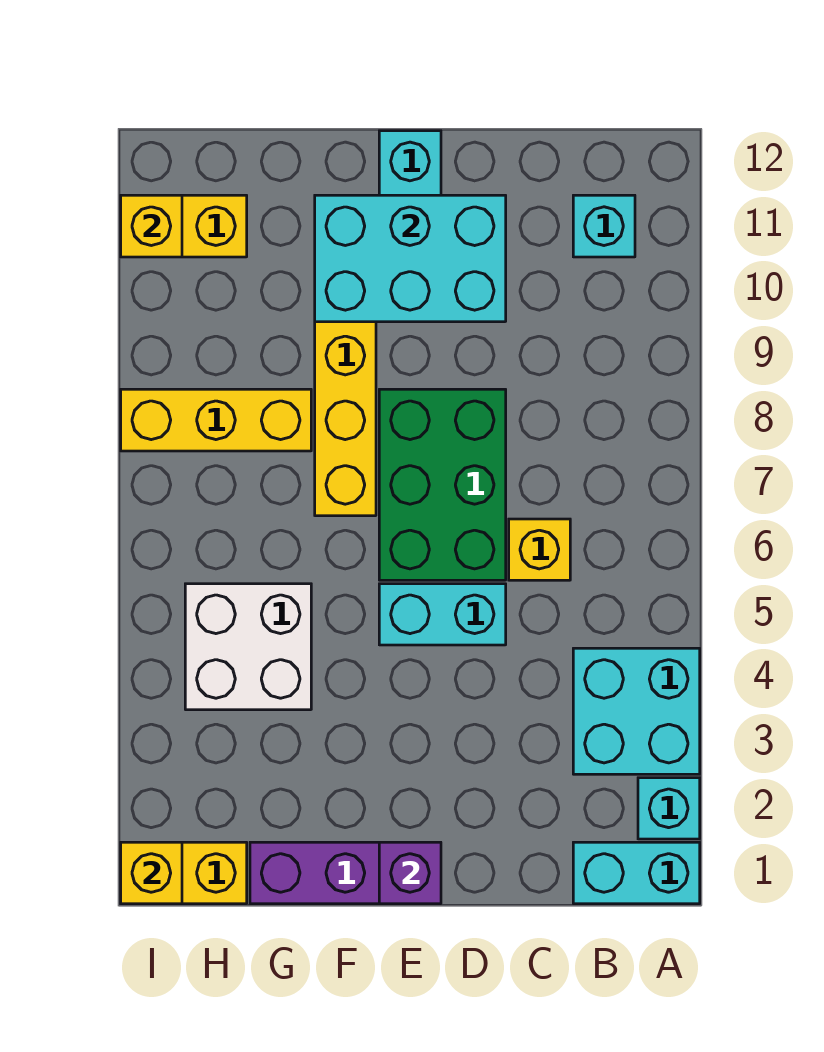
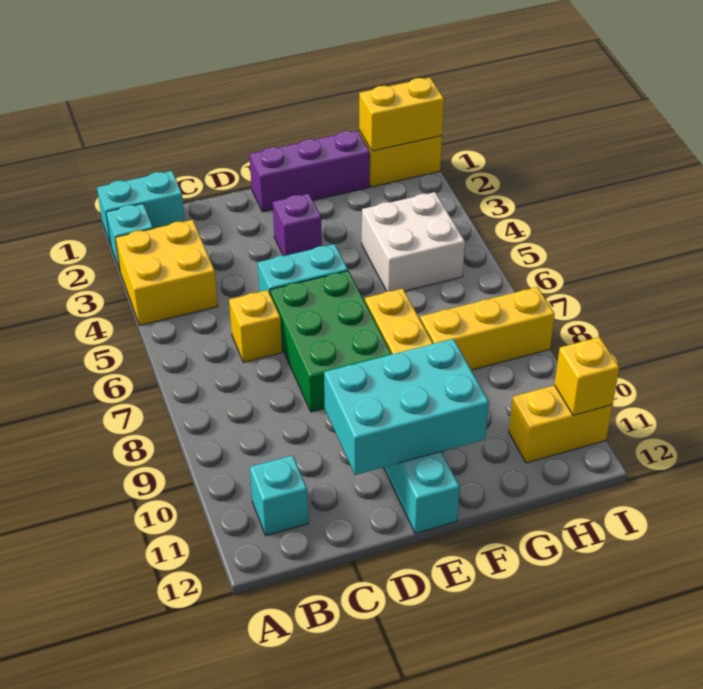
cyan brick A3:B4 level 1 -> yellow brick A3:B4 level 1
purple brick E1 level 2 -> purple brick E3 level 1
yellow brick I1 level 2 -> yellow brick H1:I1 level 2

